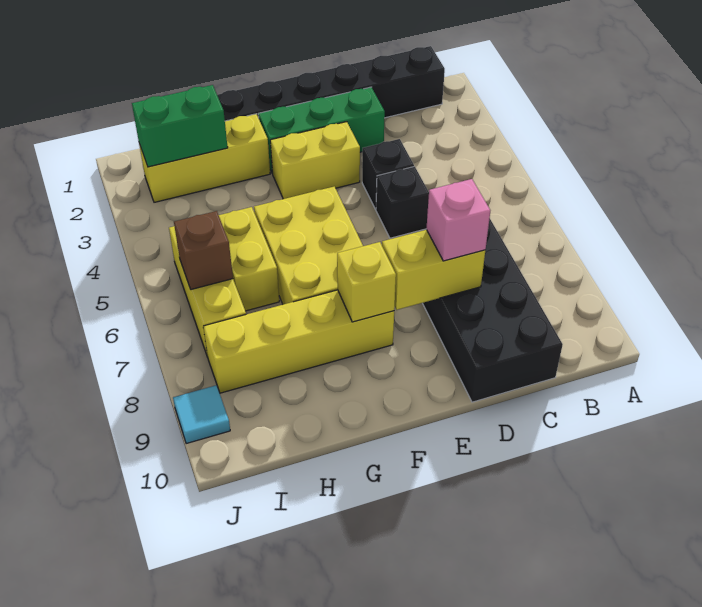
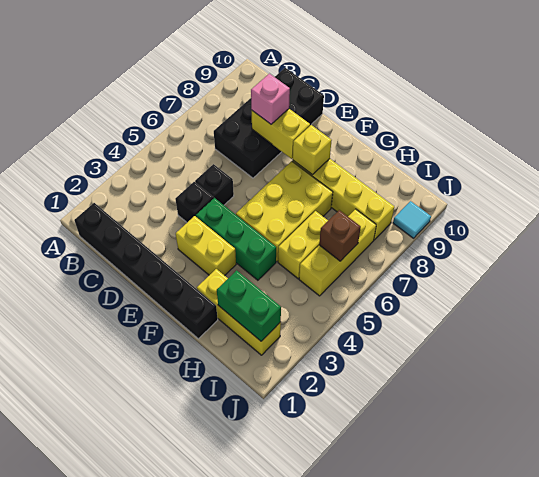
green brick D2:F2 level 1 -> green brick E4:G4 level 1

